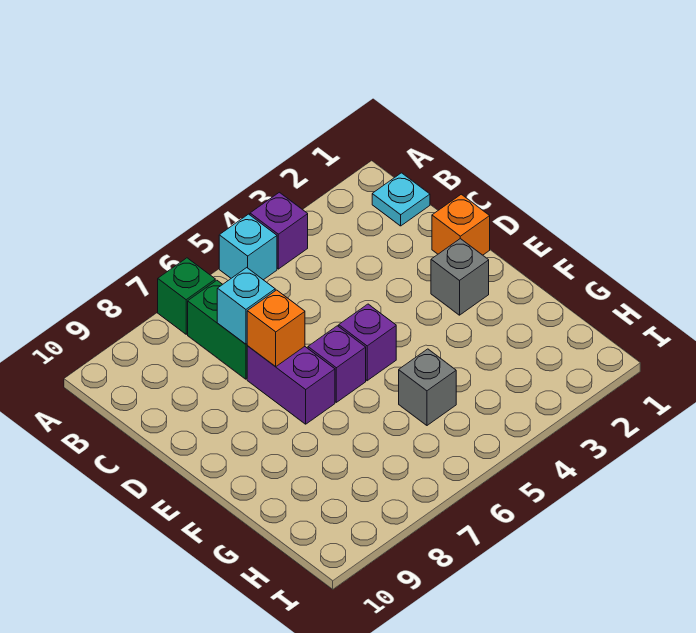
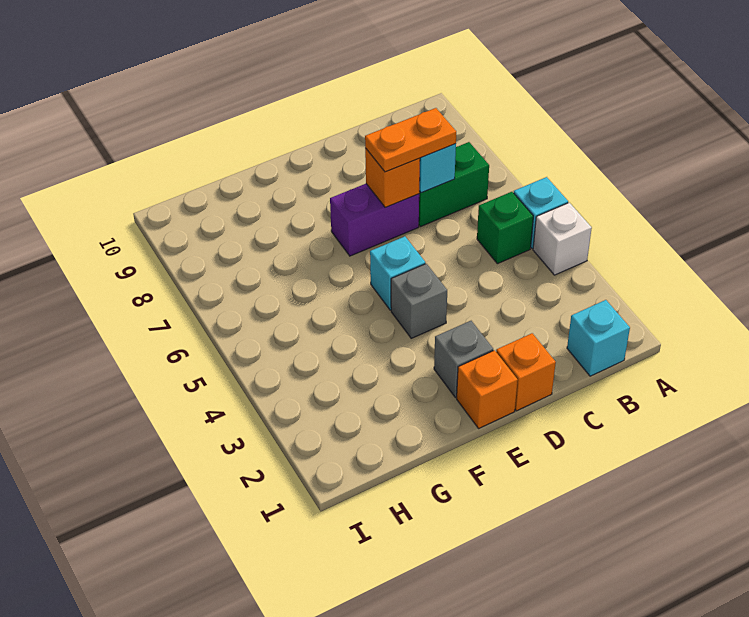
purple brick A4 level 1 -> white brick A4 level 1
green brick A7 level 1 -> green brick B5 level 1
cyan plate B1 level 1 -> cyan brick B1 level 1
none -> orange plate C7:D7 level 3
none -> orange brick E1 level 1
purple brick E5 level 1 -> cyan brick E5 level 1
purple brick E6 level 1 -> none
grey brick G5 level 1 -> grey brick E4 level 1

